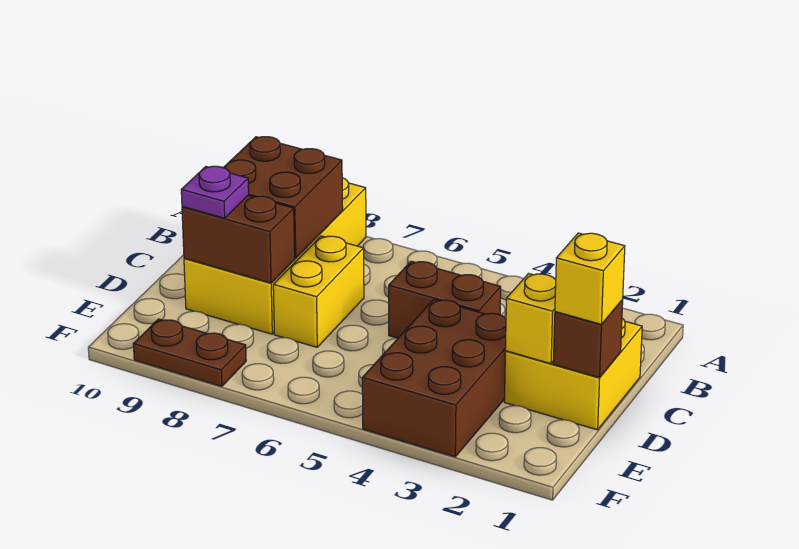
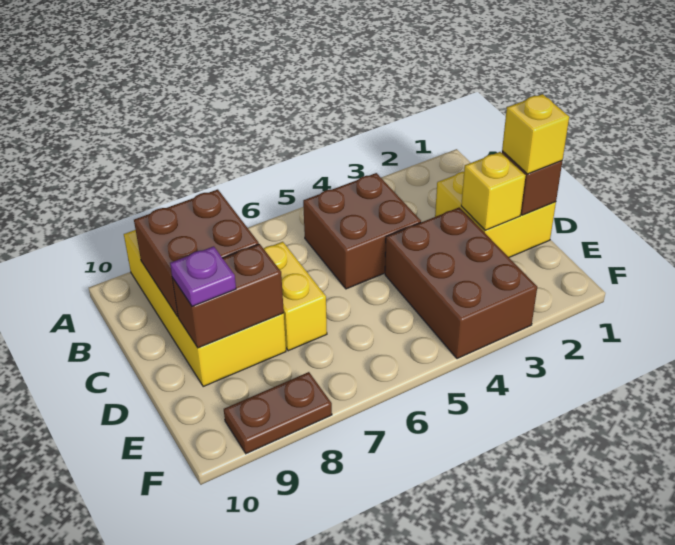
brown brick C4:C5 level 1 -> brown brick B4:C5 level 1

